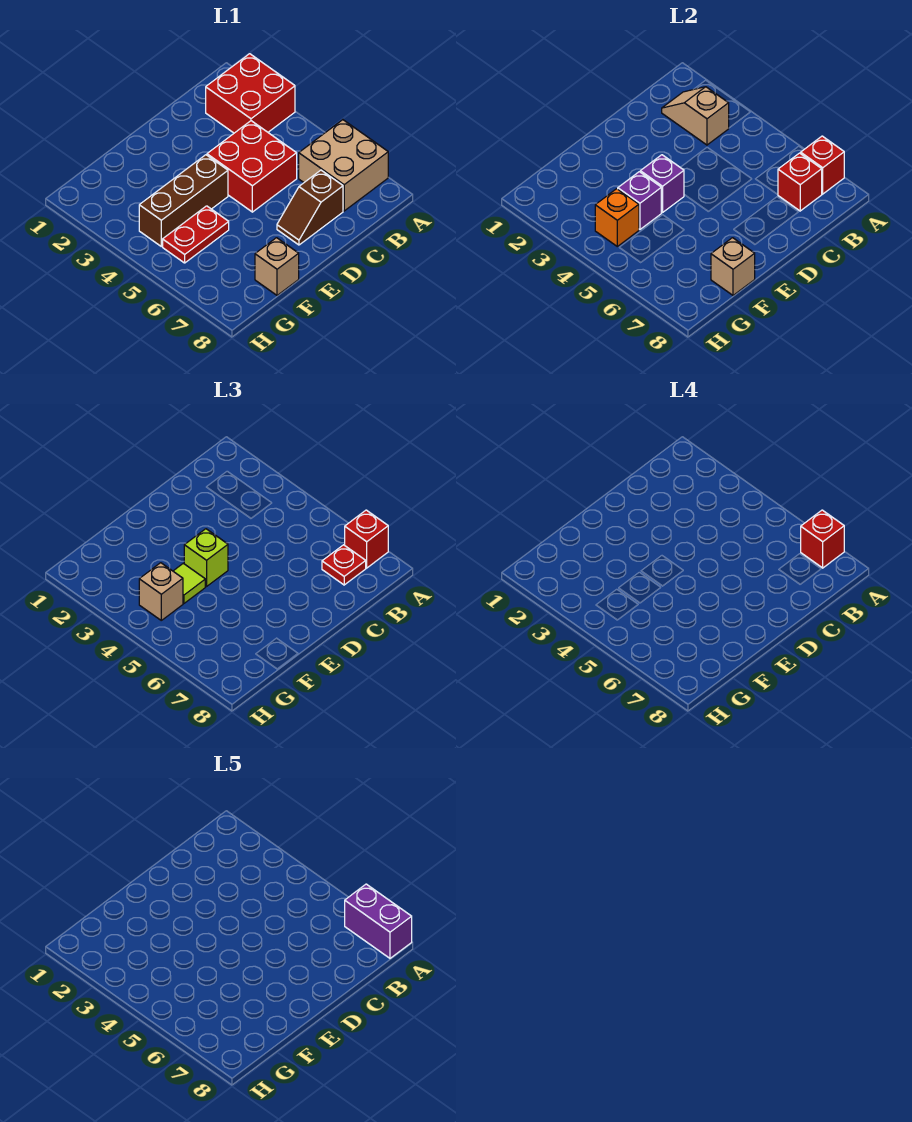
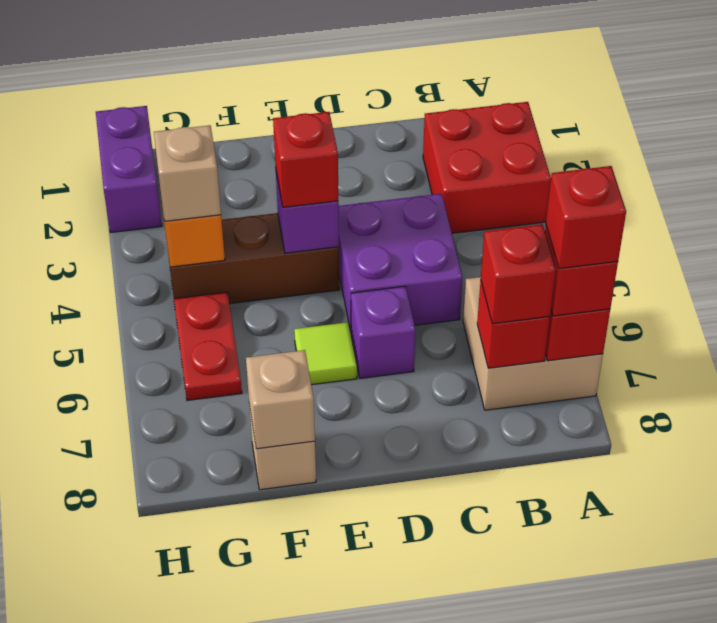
purple brick A7:A8 level 5 -> purple brick H1:H2 level 1
tan slope B2:B3 level 2 top 3 -> none
red plate B7 level 3 -> red brick B7 level 3
red brick C4:D5 level 1 -> purple brick C4:D5 level 1
brown slope C7:D7 level 1 top C -> none
lime brick E4 level 3 -> red brick E4 level 3
purple brick F4 level 2 -> purple brick D6 level 1
lime tile F4 level 3 -> lime tile E6 level 1
red plate F5:G5 level 1 -> red plate G5:G6 level 1

